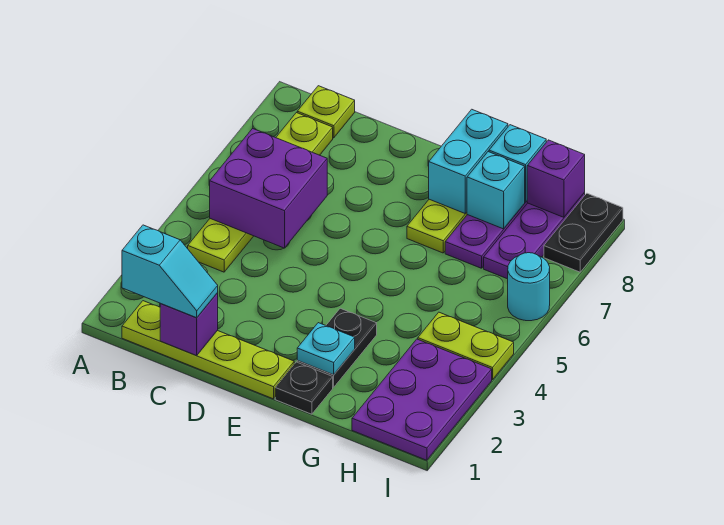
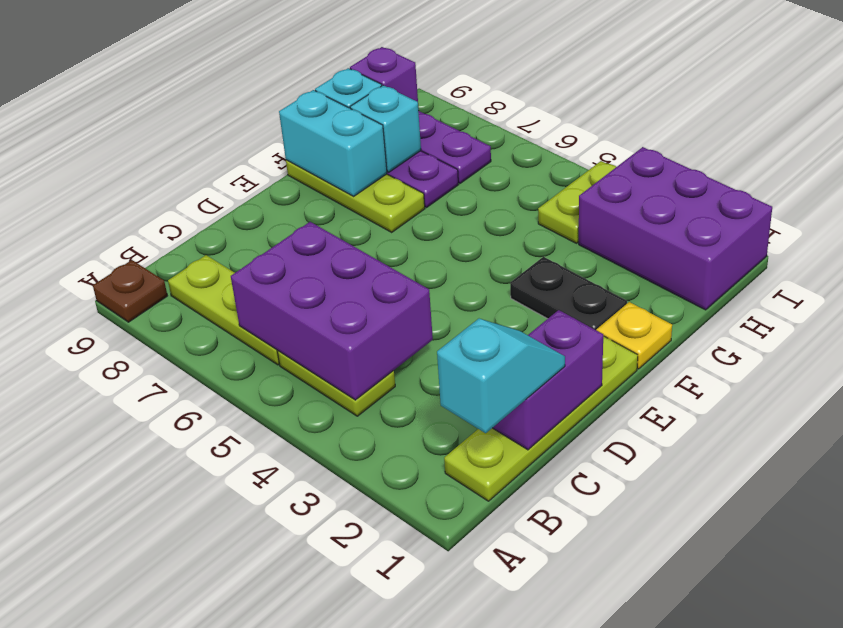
none -> brown plate A9 level 1
purple brick B5:C6 level 2 -> purple brick B4:C6 level 2
lime plate B9 level 1 -> none
purple brick C1 level 2 -> purple brick C1:D1 level 2
black plate F1 level 1 -> yellow plate F1 level 1
cyan plate F2 level 2 -> none
purple plate H1:I3 level 1 -> purple brick H1:I3 level 1
cyan round brick I6 level 1 -> none
black plate I8:I9 level 1 -> none

